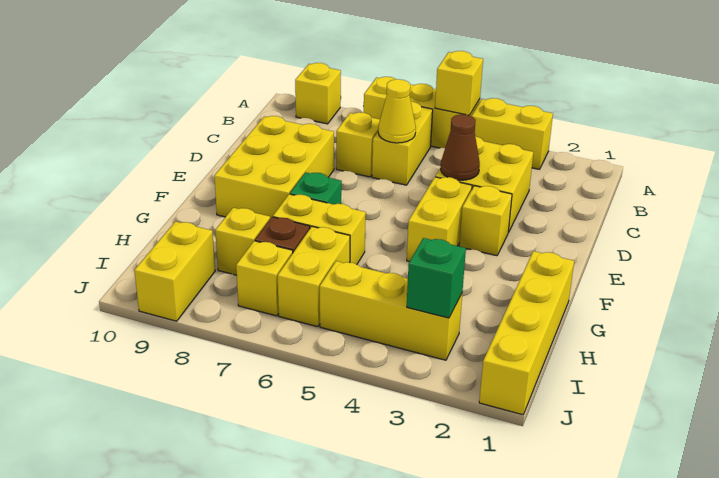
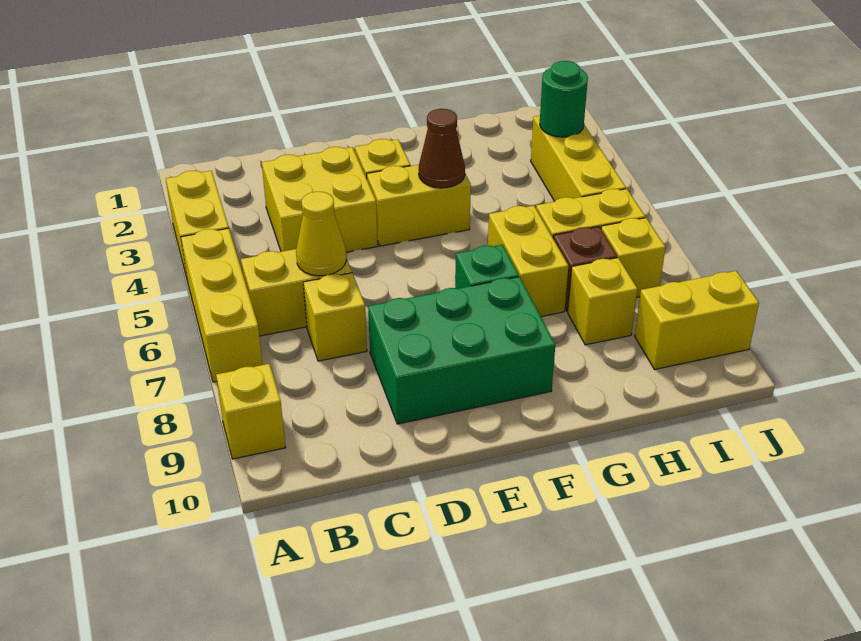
yellow brick A5 level 2 -> none
brown cone D4 level 2 -> brown cone F4 level 2
yellow brick D8:F9 level 1 -> green brick D8:F9 level 1
yellow brick G1:J1 level 1 -> none
green brick I3 level 2 -> green round brick I3 level 2

